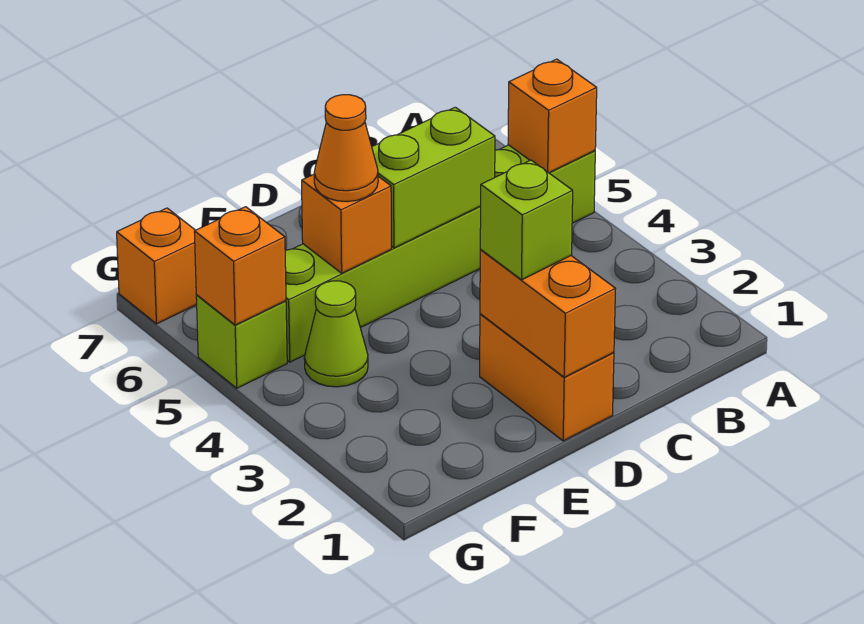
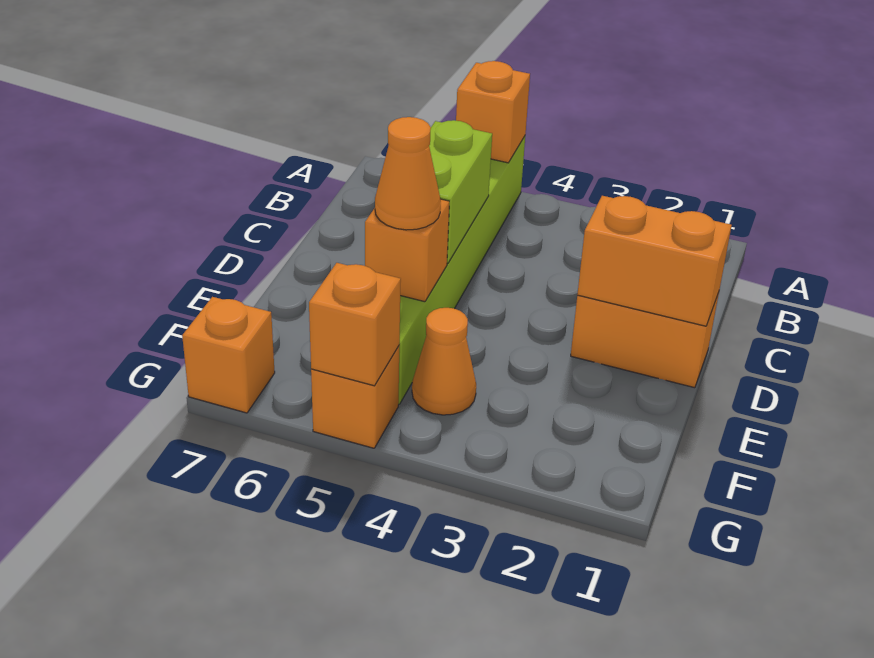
lime brick D2 level 3 -> none
lime cone F4 level 1 -> orange cone F4 level 1
lime brick G5 level 1 -> orange brick G5 level 1

